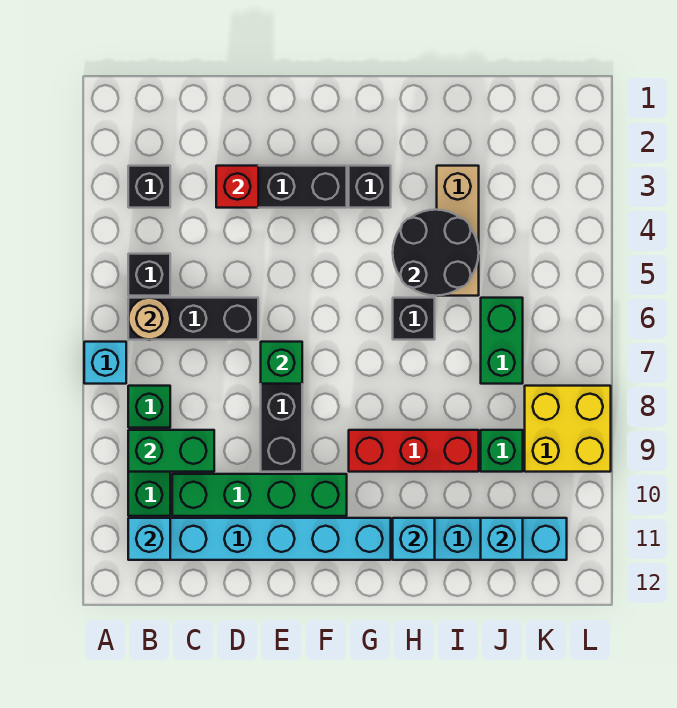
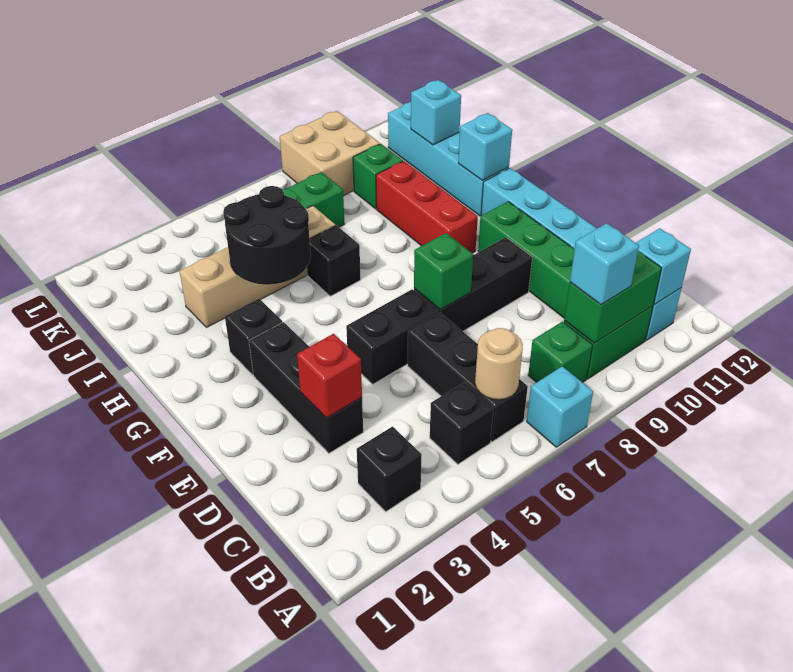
green brick B9:C9 level 2 -> green brick B9:B10 level 2
none -> cyan brick B9 level 3
none -> black brick E5:E6 level 1
tan brick I3:I5 level 1 -> tan brick I3:I6 level 1
yellow brick K8:L9 level 1 -> tan brick K8:L9 level 1

